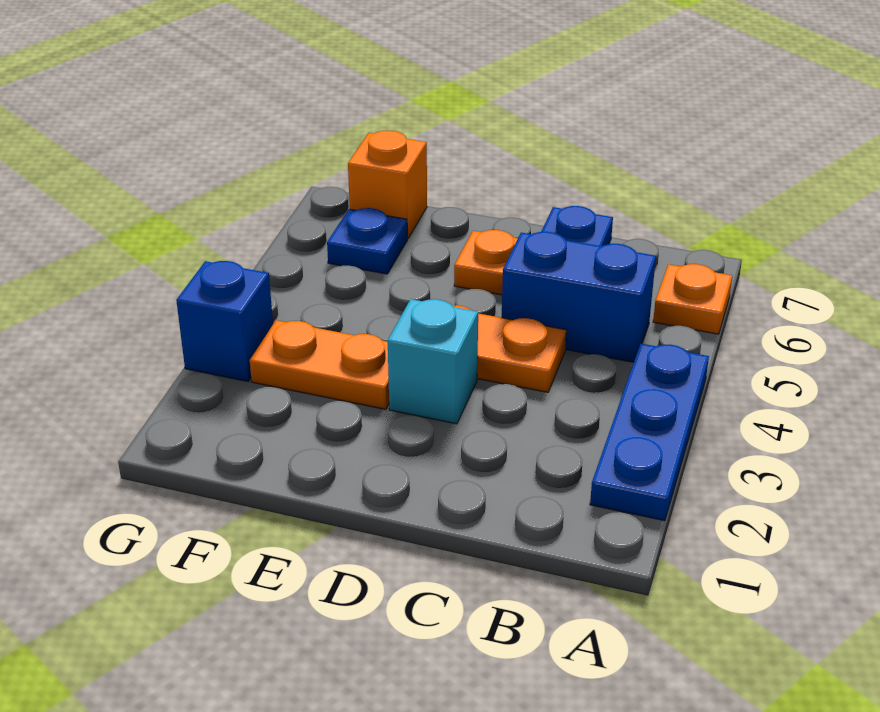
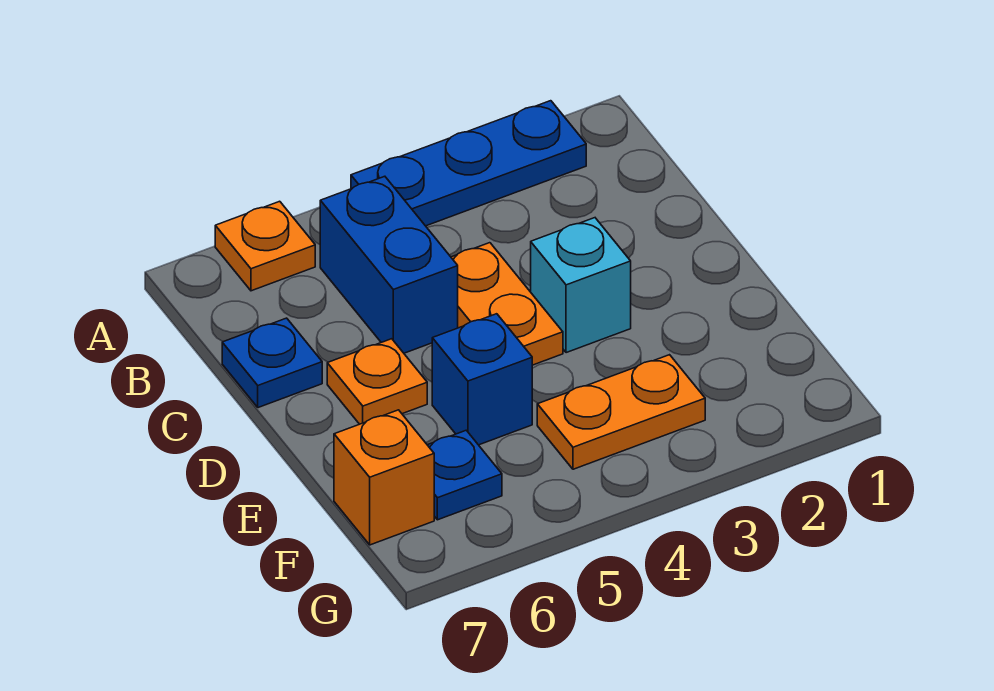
orange plate E3:F3 level 1 -> orange plate F3:F4 level 1
blue brick G3 level 1 -> blue brick E5 level 1

